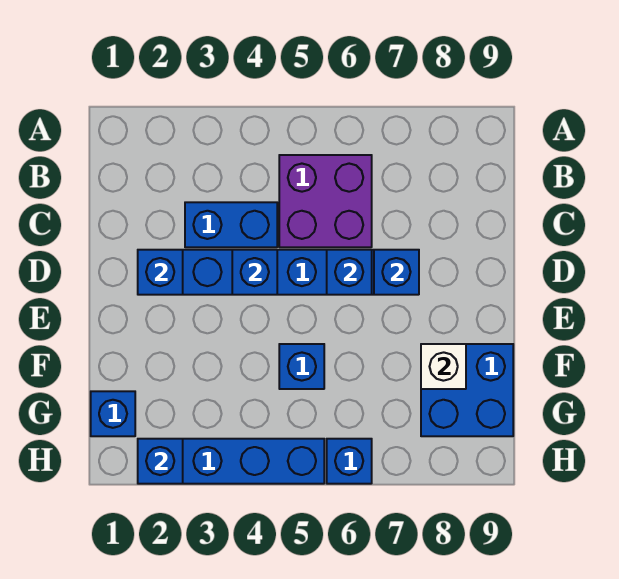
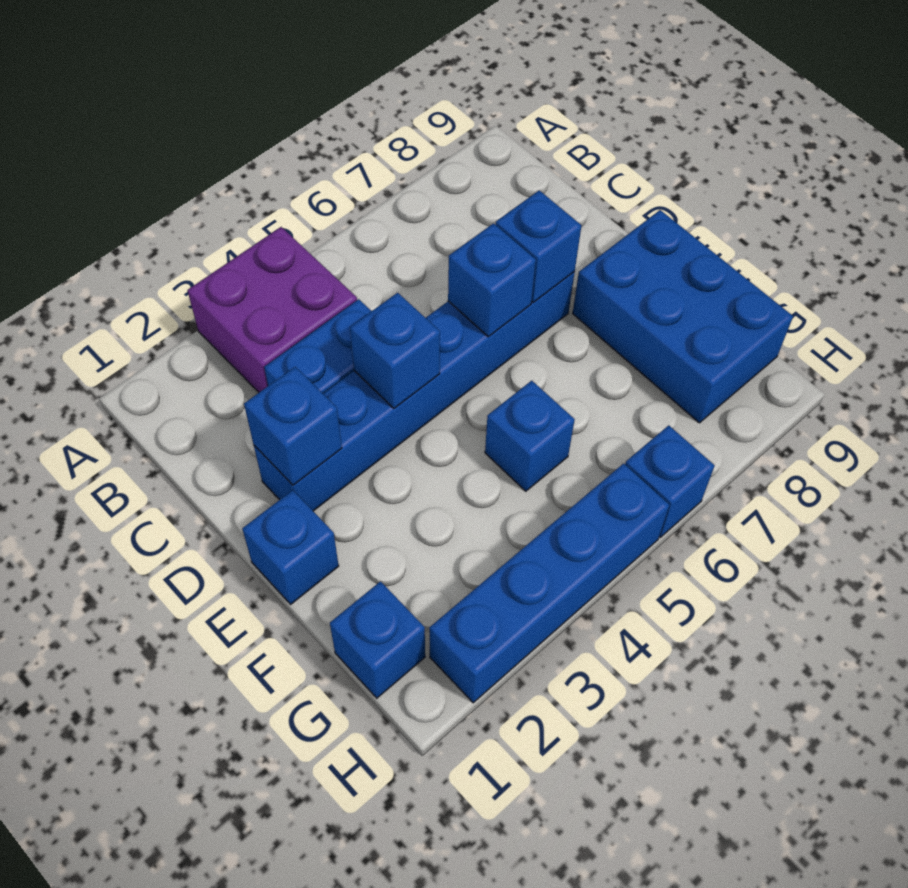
purple brick B5:C6 level 1 -> purple brick A3:B4 level 1
blue brick F8:G9 level 1 -> blue brick E8:G9 level 1
white brick F8 level 2 -> none
blue brick H2 level 2 -> blue brick E1 level 1

